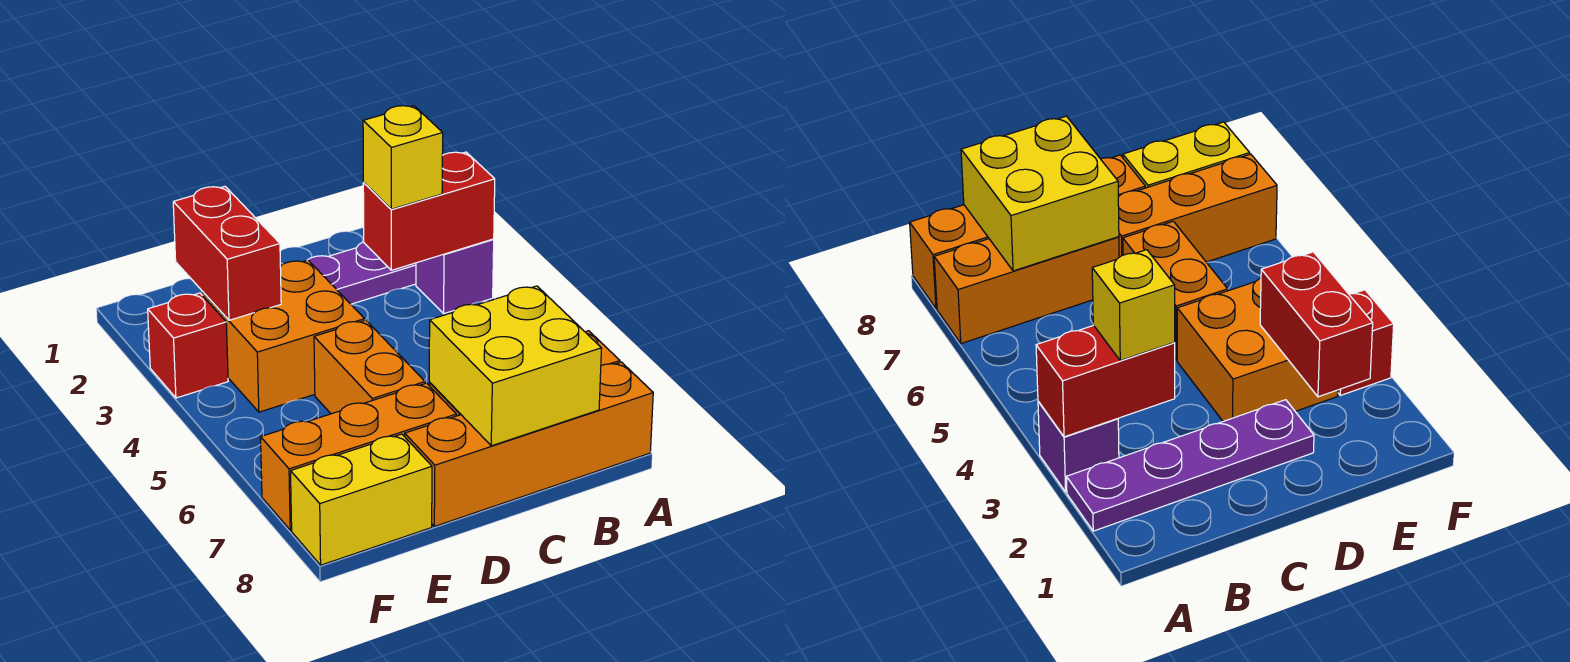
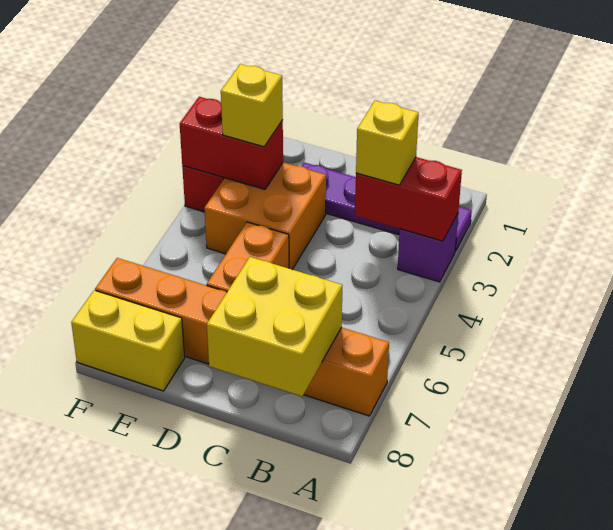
orange brick A8:D8 level 1 -> none
red brick E2:E3 level 2 -> red brick E3:F3 level 2
none -> yellow brick E3 level 3

